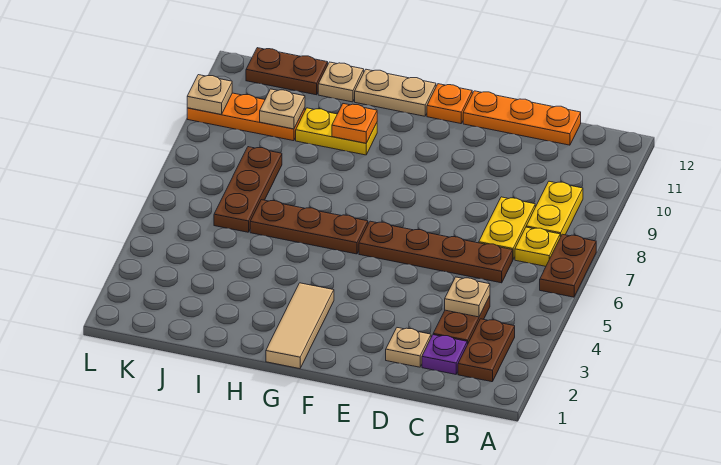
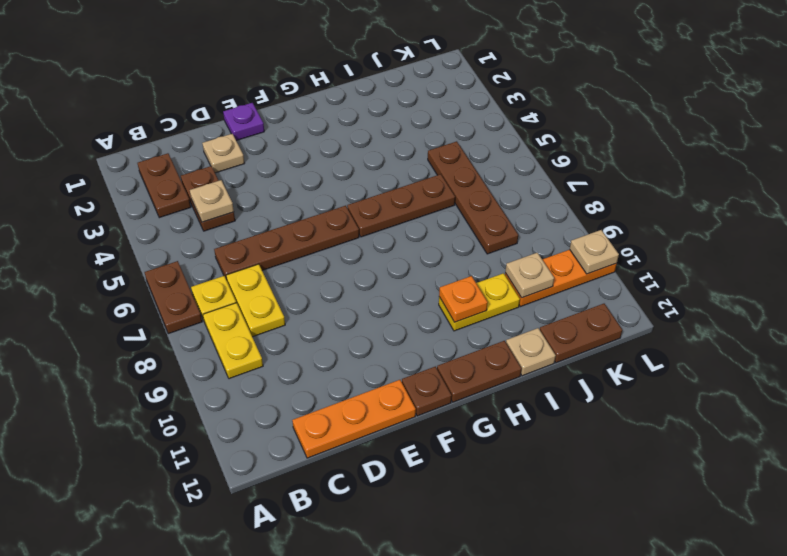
purple plate C2 level 1 -> purple plate E1 level 1
orange plate F12 level 1 -> brown plate F12 level 1
tan tile G1:G3 level 1 -> none
tan plate G12:H12 level 1 -> brown plate G12:H12 level 1
brown plate J6:J8 level 1 -> brown plate J5:J8 level 1

